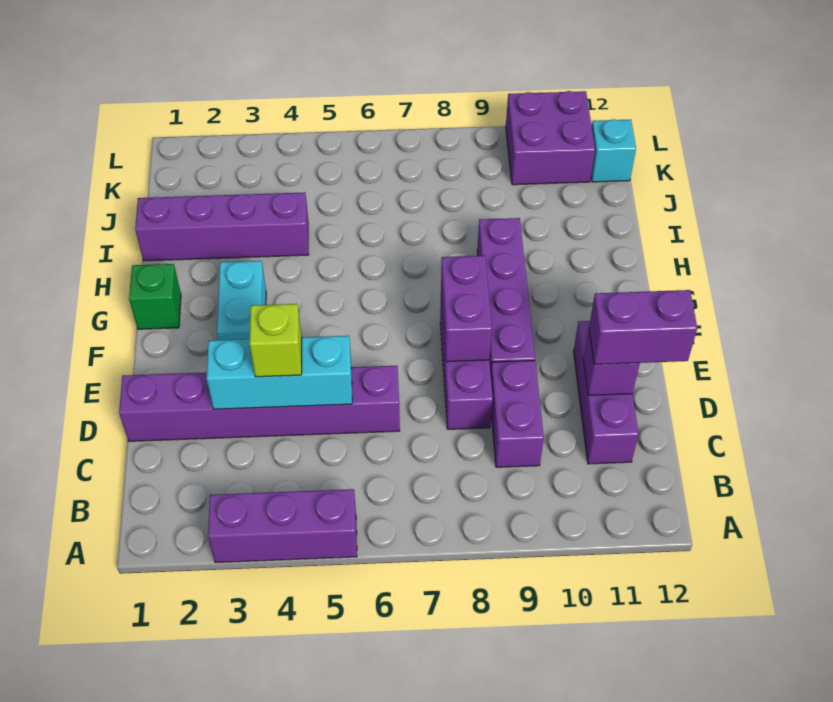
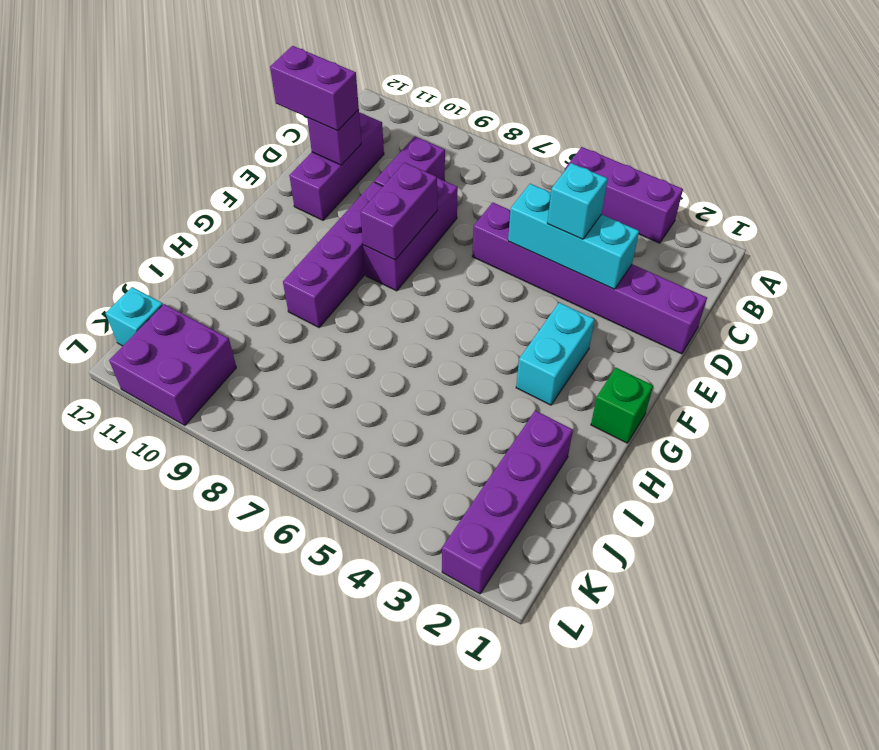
lime brick D4 level 3 -> cyan brick D4 level 3
purple brick I1:I4 level 1 -> purple brick I2:L2 level 1

